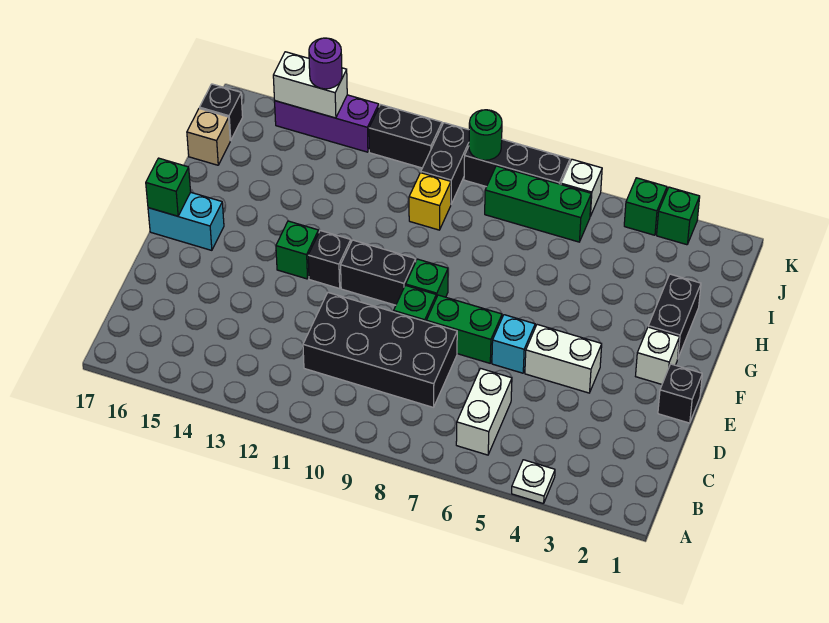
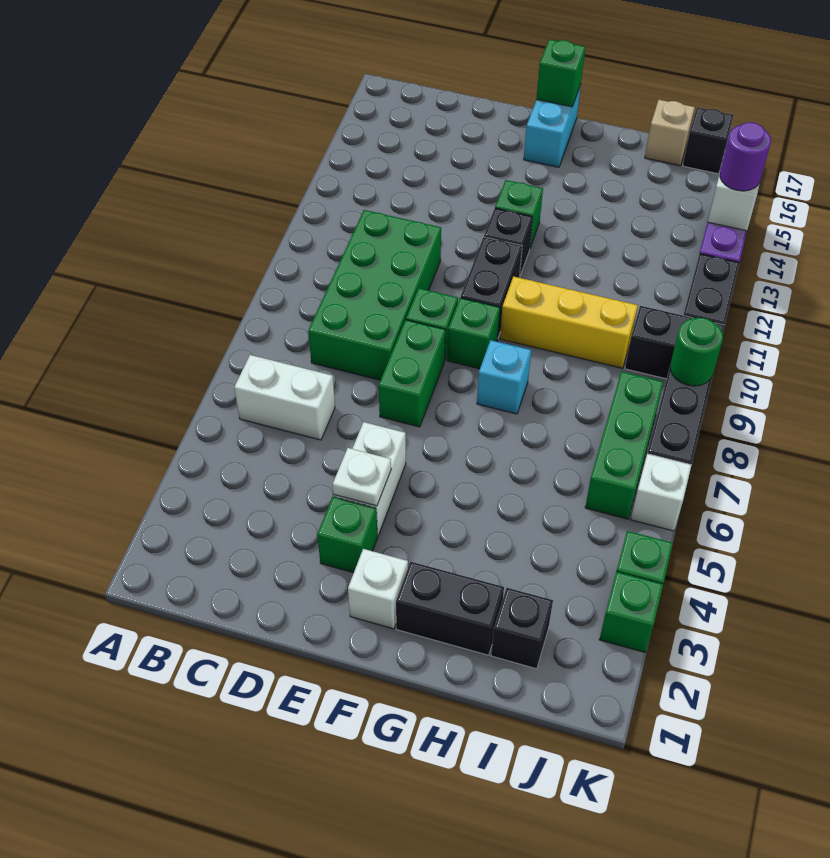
white plate A4 level 1 -> white plate E4 level 2
black brick C8:D11 level 1 -> green brick C8:D11 level 1
black brick E1 level 1 -> black brick I2 level 1
none -> green brick E3 level 1
cyan brick E6 level 1 -> cyan brick G8 level 1
yellow brick I10 level 1 -> yellow brick G10:I10 level 1

